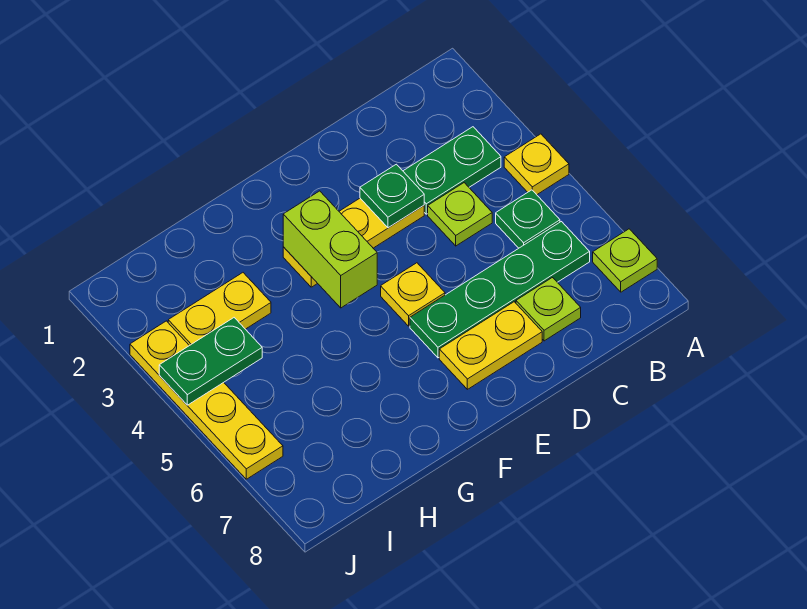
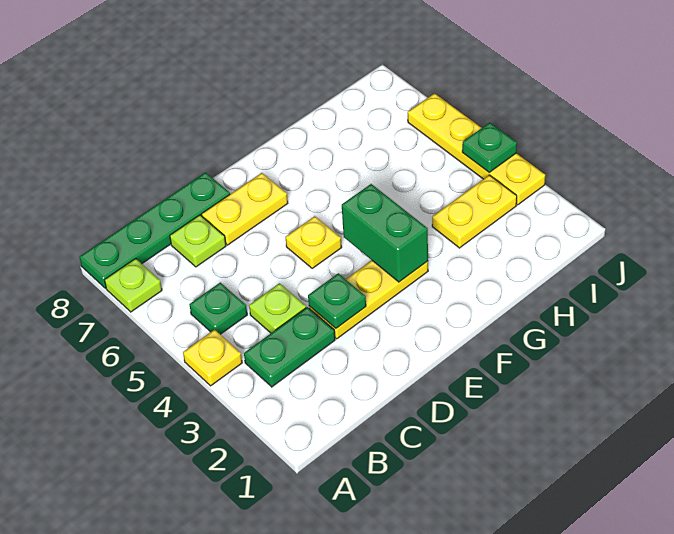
green plate B6:E6 level 1 -> green plate A8:D8 level 1
lime brick F3:F4 level 2 -> green brick F3:F4 level 2
green plate I4:J4 level 2 -> green plate J4 level 2

